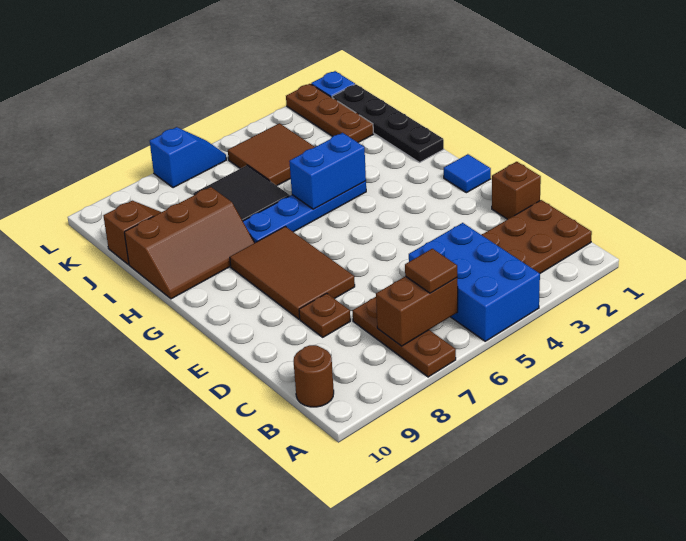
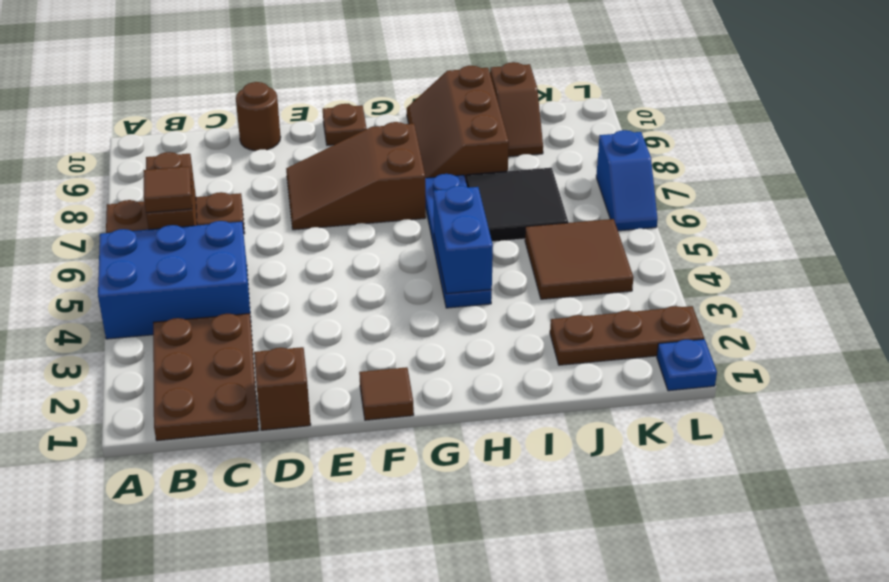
brown round brick B10 level 1 -> brown round brick D10 level 1
brown plate D8 level 1 -> brown plate F10 level 1
brown tile E7:G8 level 1 -> brown slope E7:G8 level 1 top G
blue tile F1 level 1 -> brown tile F1 level 1
black plate H1:K1 level 1 -> none

